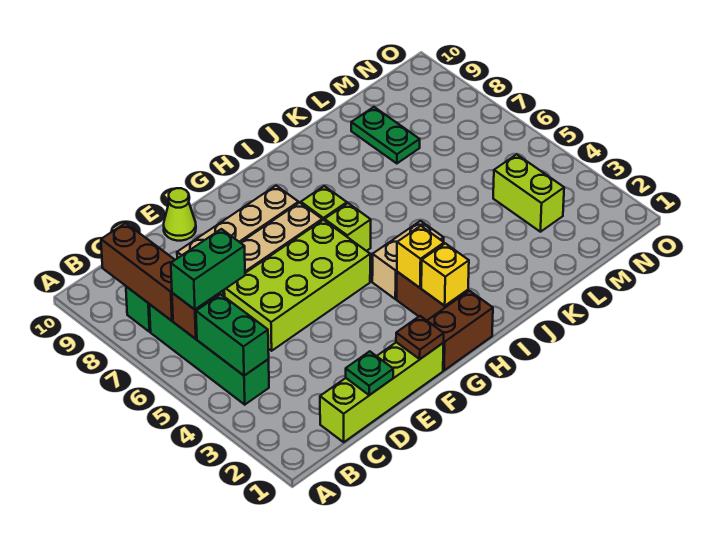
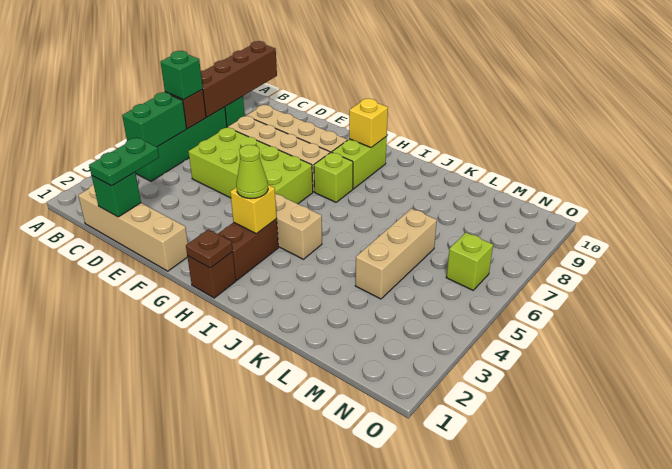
green brick B6:C6 level 3 -> green brick B6 level 3
brown brick B7:B9 level 2 -> brown brick B7:B10 level 2
lime brick C1:F1 level 1 -> tan brick C1:F1 level 1
green plate D1 level 2 -> green brick D1 level 2
lime cone E10 level 1 -> lime cone H3 level 3
brown plate F1 level 2 -> brown plate H1 level 2
brown brick G1:H1 level 1 -> brown brick H1 level 1
yellow brick H2 level 2 -> yellow brick H9 level 2
lime brick H6 level 1 -> lime brick N6 level 1
none -> tan brick L4:L6 level 1
green plate L8:L9 level 1 -> green plate D1:D2 level 3
lime brick M3:M4 level 1 -> lime brick H8:H9 level 1

